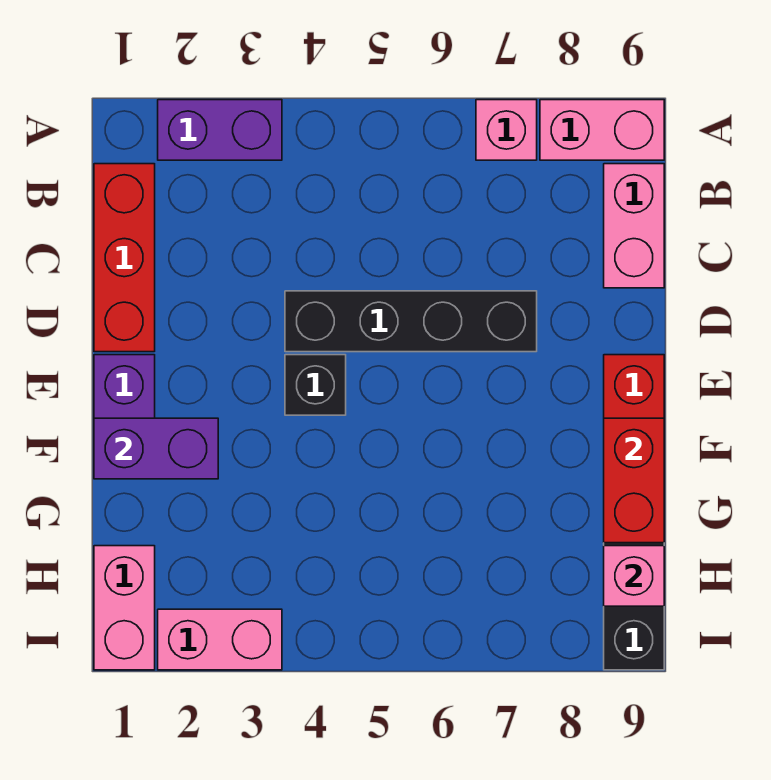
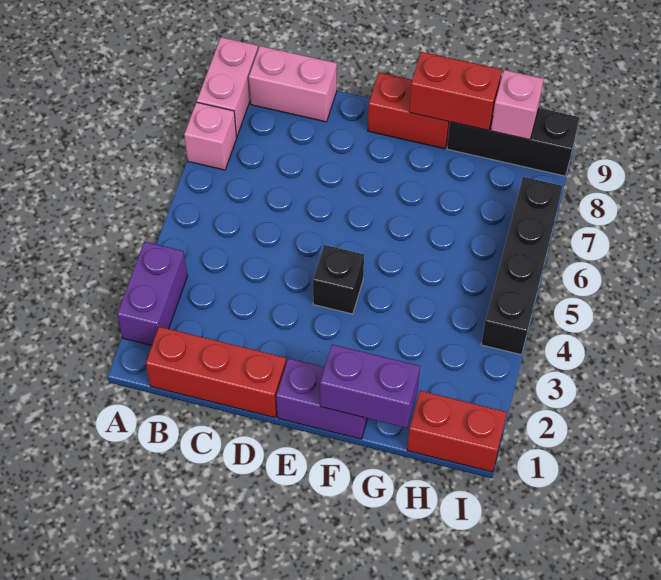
black brick D4:D7 level 1 -> black brick I4:I7 level 1
purple brick F1:F2 level 2 -> purple brick F1:G1 level 2
pink brick H1:I1 level 1 -> red brick H1:I1 level 1
pink brick I2:I3 level 1 -> none

